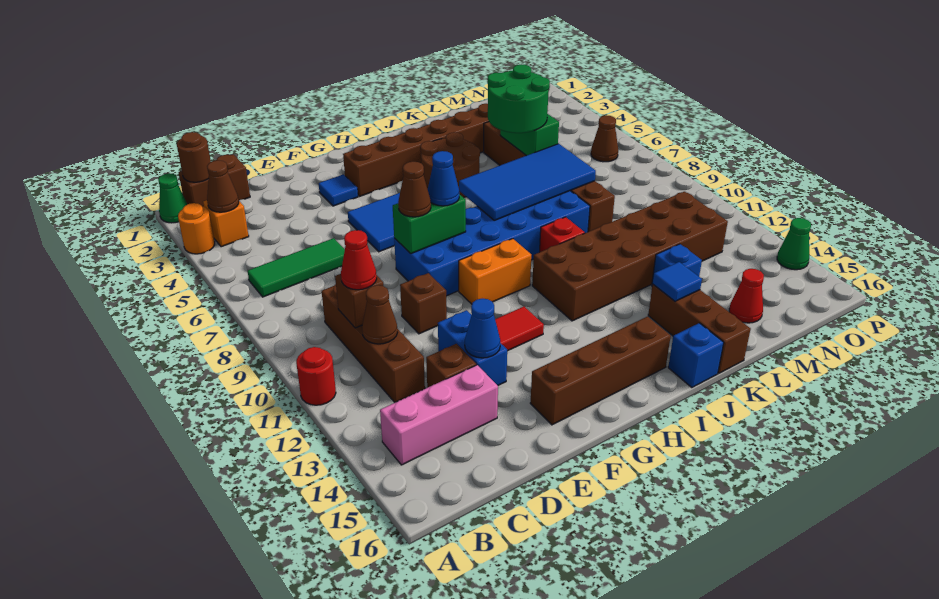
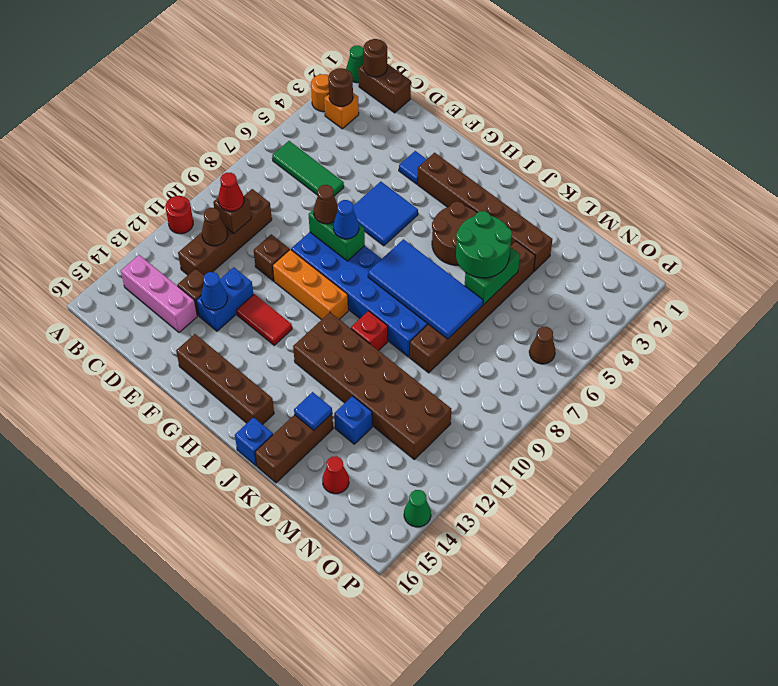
brown cone B3 level 2 -> brown round brick B3 level 2
orange brick G10:H10 level 1 -> orange brick F10:H10 level 1

